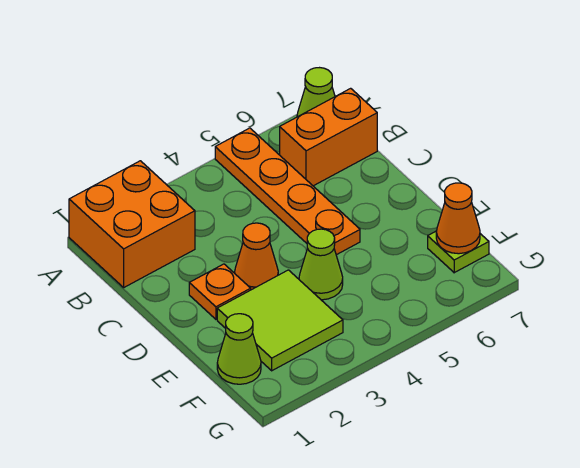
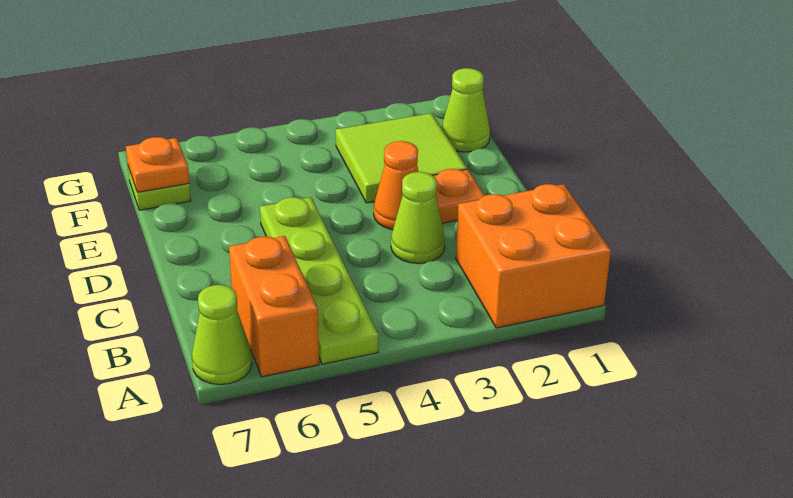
orange plate A5:D5 level 1 -> lime plate A5:D5 level 1
orange brick B6:B7 level 1 -> orange brick A6:B6 level 1
lime cone E4 level 1 -> lime cone C3 level 1
orange cone F7 level 2 -> orange plate F7 level 2

